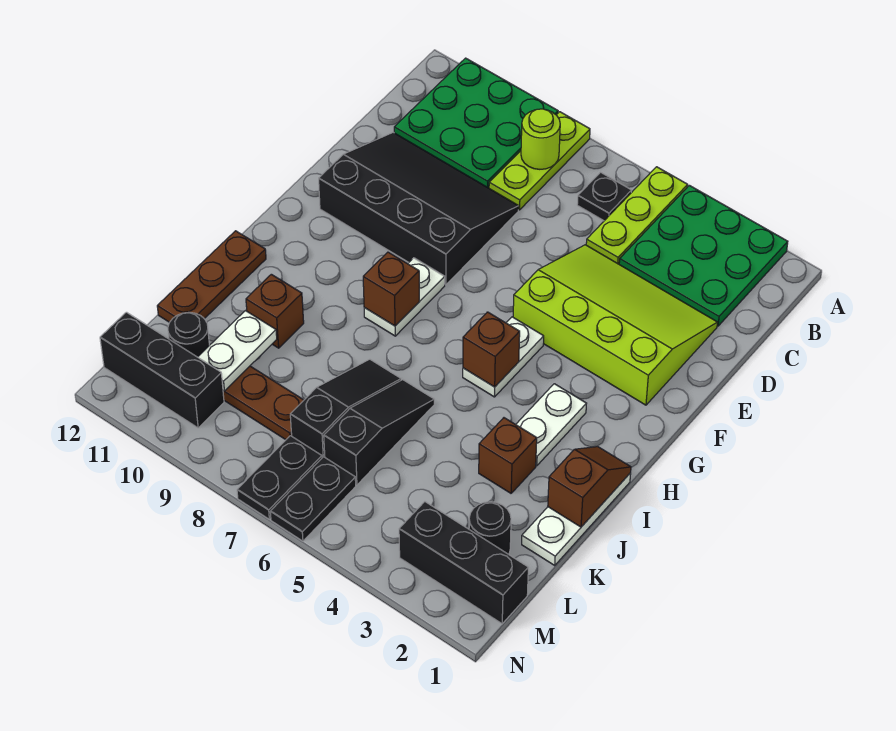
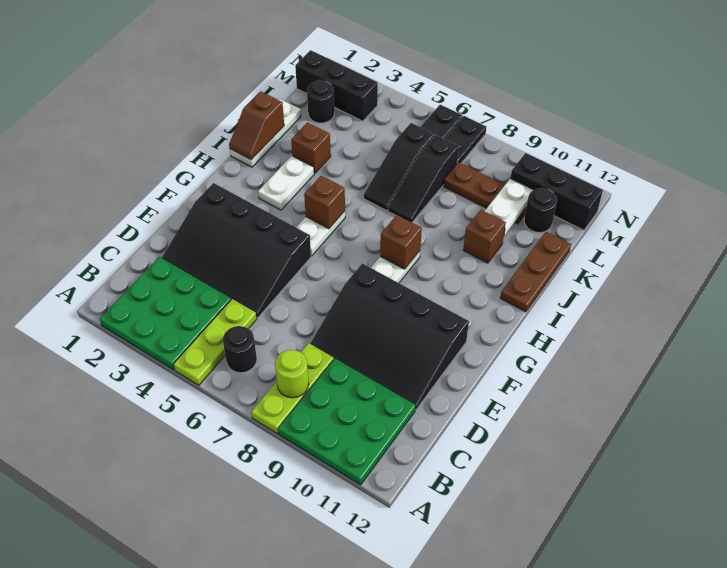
black plate B6 level 1 -> black round brick B6 level 1
lime slope D2:F5 level 1 top F -> black slope D2:F5 level 1 top F

